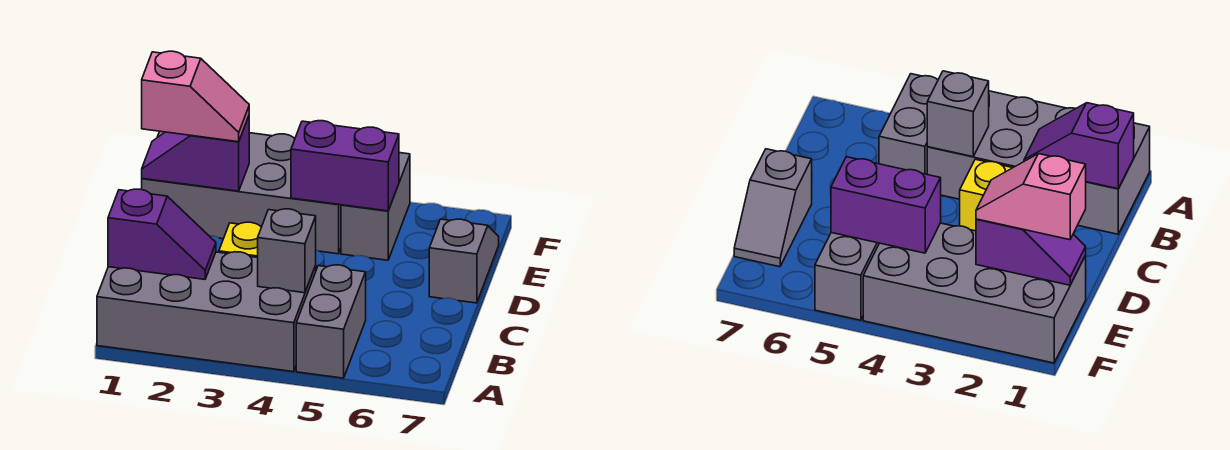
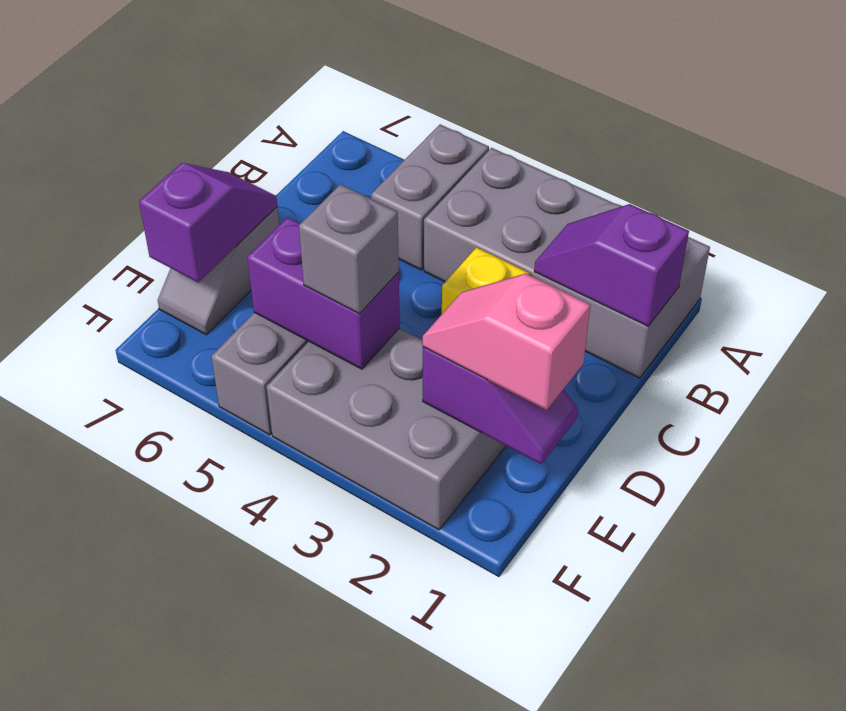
grey brick B4 level 2 -> grey brick E4 level 3
none -> purple slope D7:E7 level 2 top E
grey brick E1:F4 level 1 -> grey brick E2:F4 level 1

